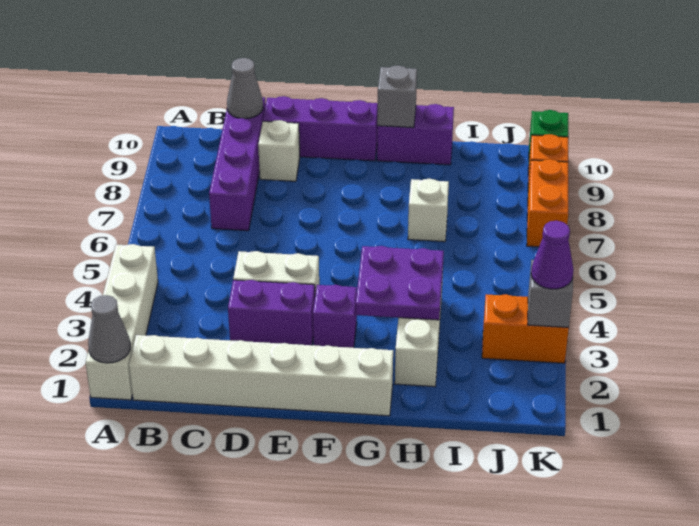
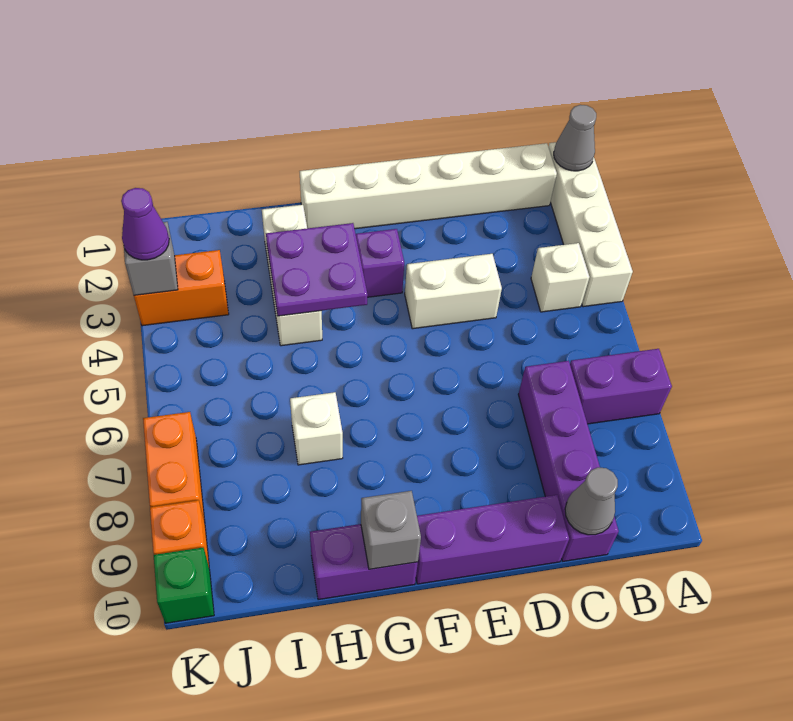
purple brick D3:E3 level 1 -> purple brick A7:B7 level 1
white brick D9 level 1 -> white brick B4 level 1

